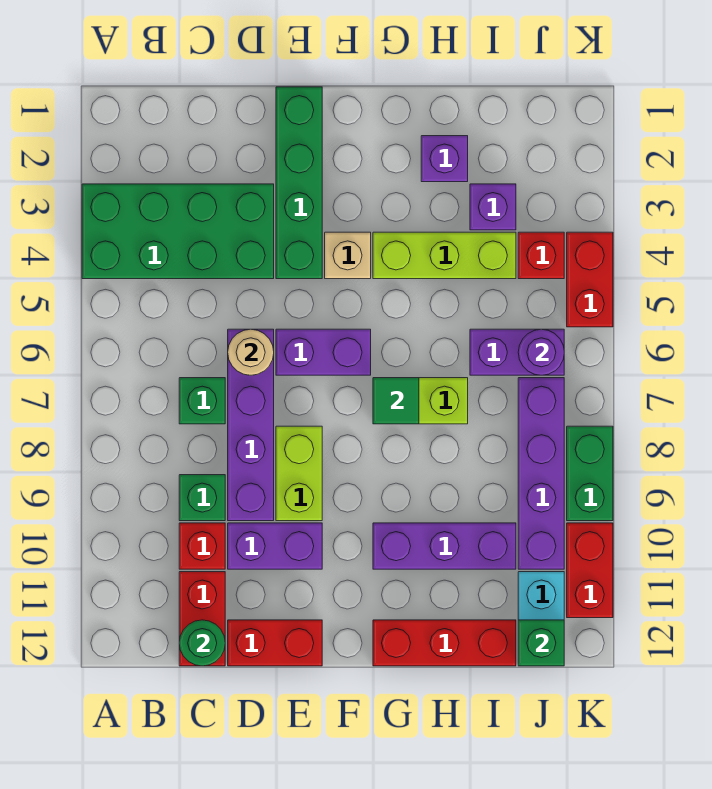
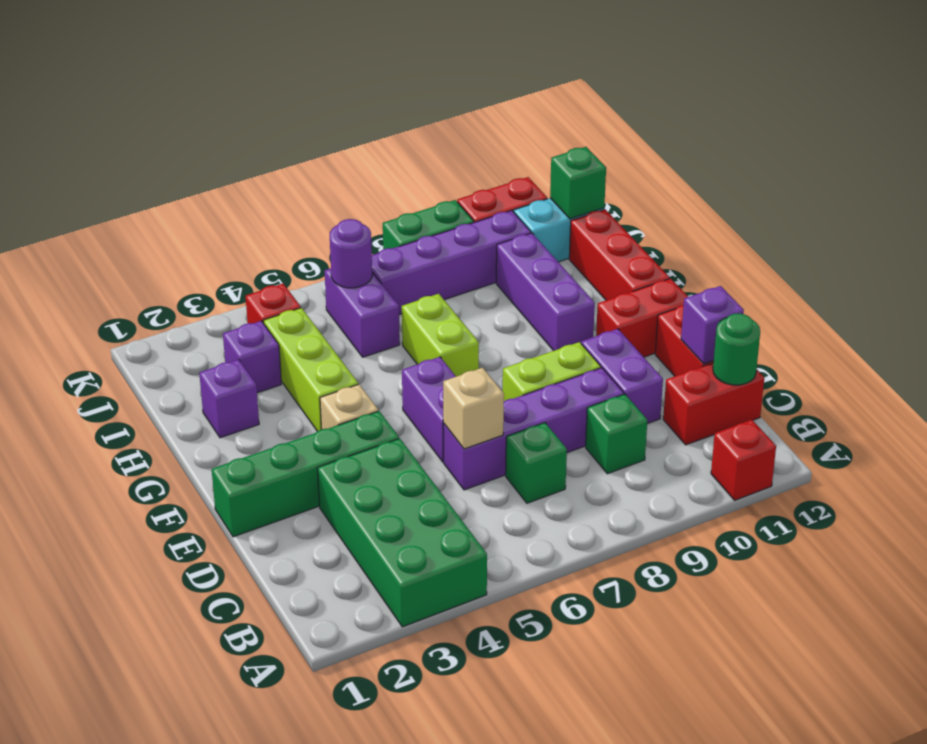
red brick C10 level 1 -> red brick A11 level 1
tan round brick D6 level 2 -> tan brick D6 level 2
none -> purple brick D12 level 2
green tile G7 level 2 -> none
red brick K4:K5 level 1 -> red brick F11:F12 level 1

